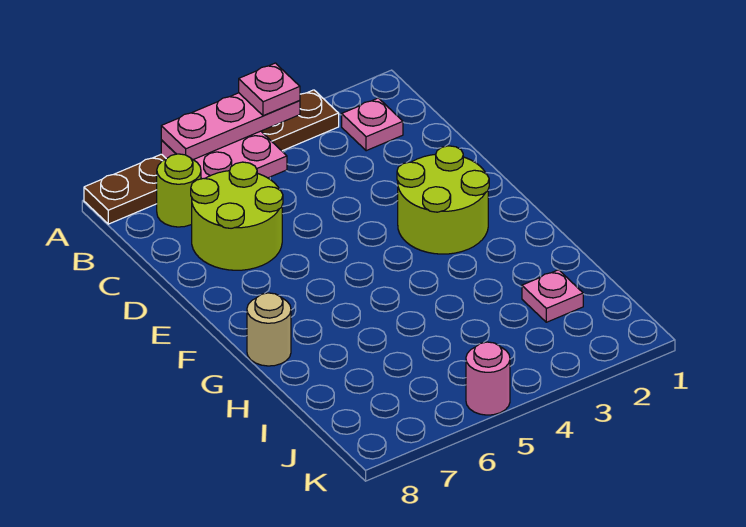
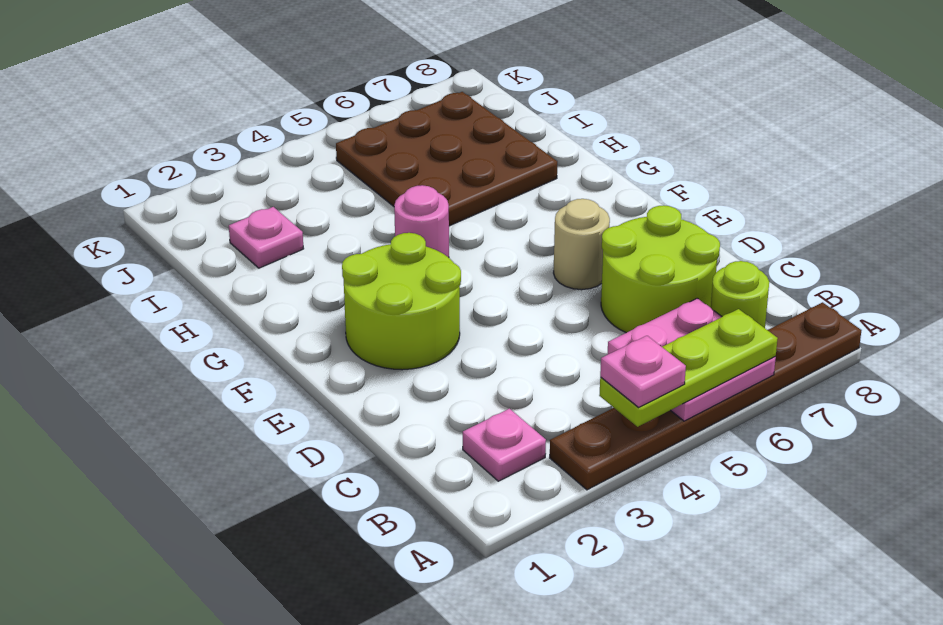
pink plate A4:A6 level 3 -> lime plate A4:A6 level 3
tan round brick G8 level 1 -> tan round brick E6 level 1
none -> brown plate H5:J7 level 1
pink round brick K5 level 1 -> pink round brick G4 level 1

